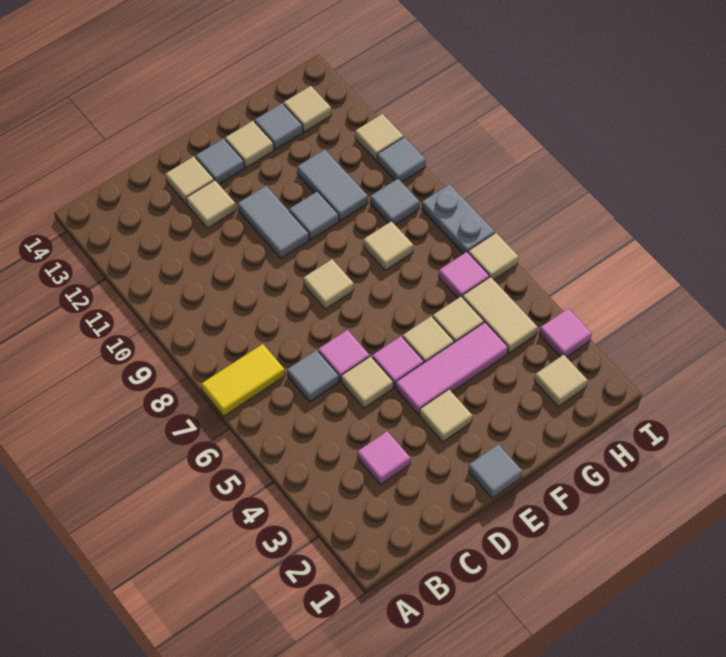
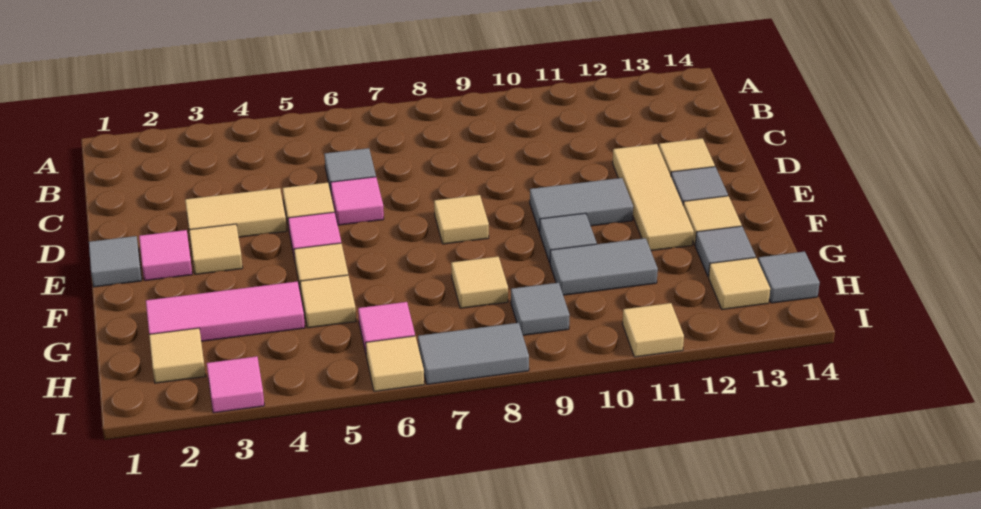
yellow tile A7:B7 level 1 -> none
pink tile C3 level 1 -> pink tile E2 level 1
tan tile D12 level 1 -> tan tile D12:F12 level 1
pink tile E4:G4 level 1 -> pink tile G2:G4 level 1
tan tile H4:H5 level 1 -> tan tile D3:D4 level 1
grey plate I7:I8 level 1 -> grey tile I7:I8 level 1
grey tile I10 level 1 -> grey tile H14 level 1

